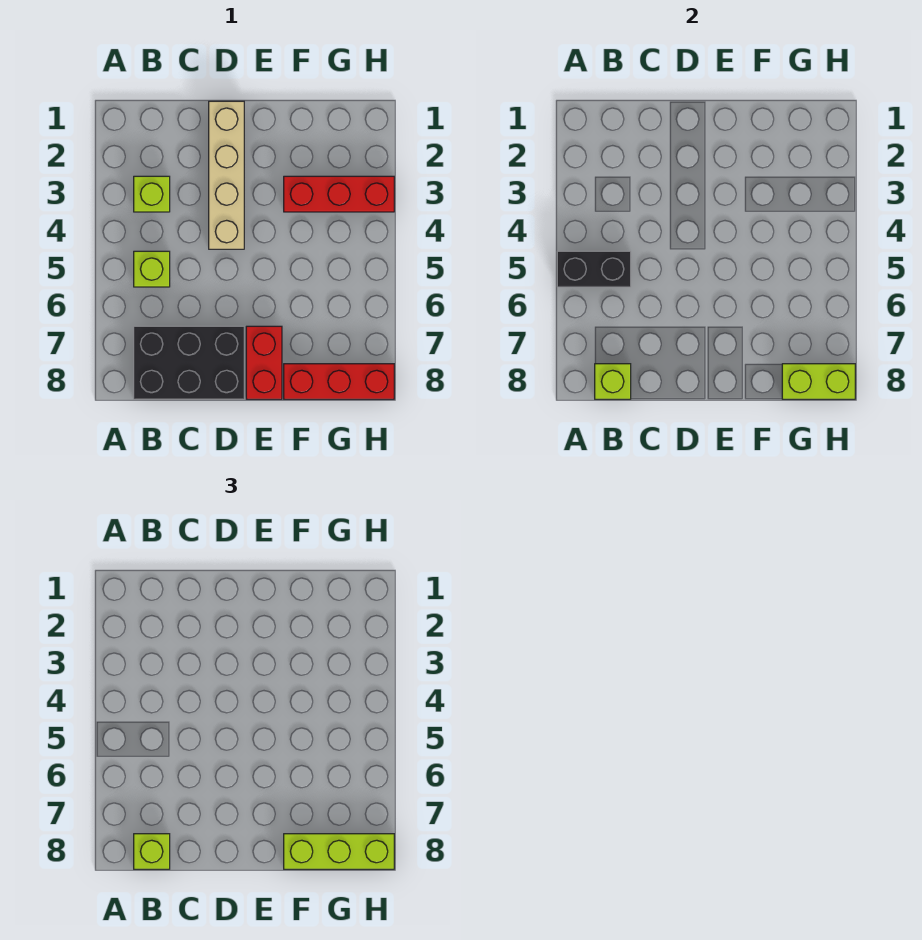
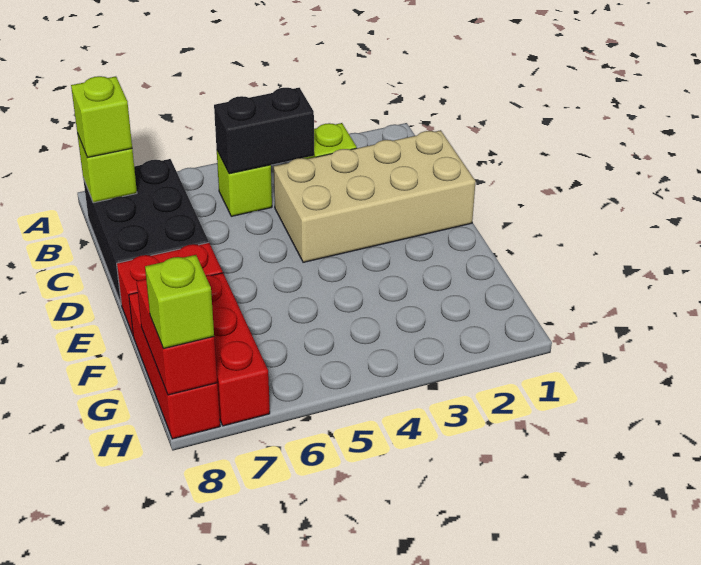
black brick A5:B5 level 2 -> black brick B4:B5 level 2
tan brick D1:D4 level 1 -> tan brick C1:D4 level 1
red brick F3:H3 level 1 -> red brick F7:H7 level 1
lime brick F8:H8 level 3 -> lime brick H8 level 3
lime brick G8:H8 level 2 -> red brick G8:H8 level 2

